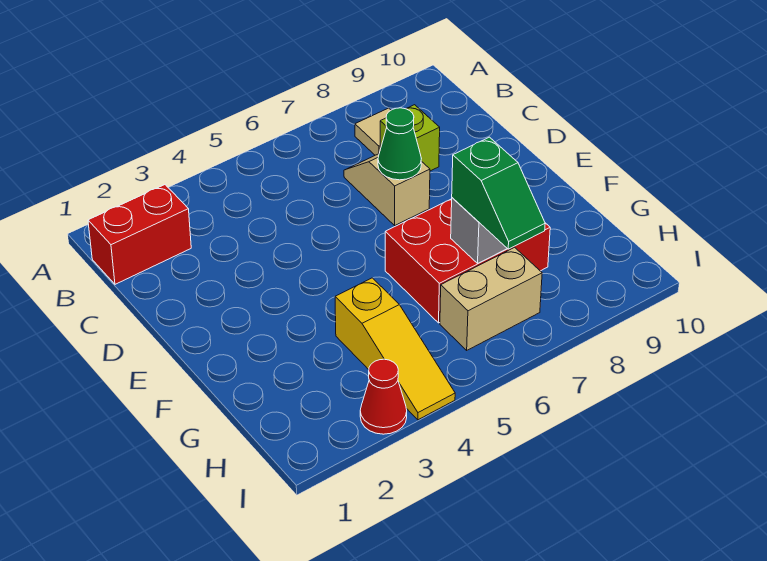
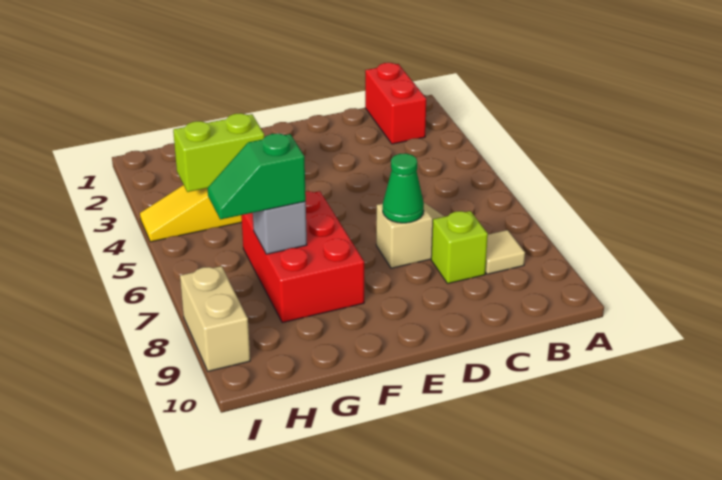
none -> lime brick G4:H4 level 2
tan brick H6:H7 level 1 -> tan brick I8:I9 level 1
red cone I3 level 1 -> none

